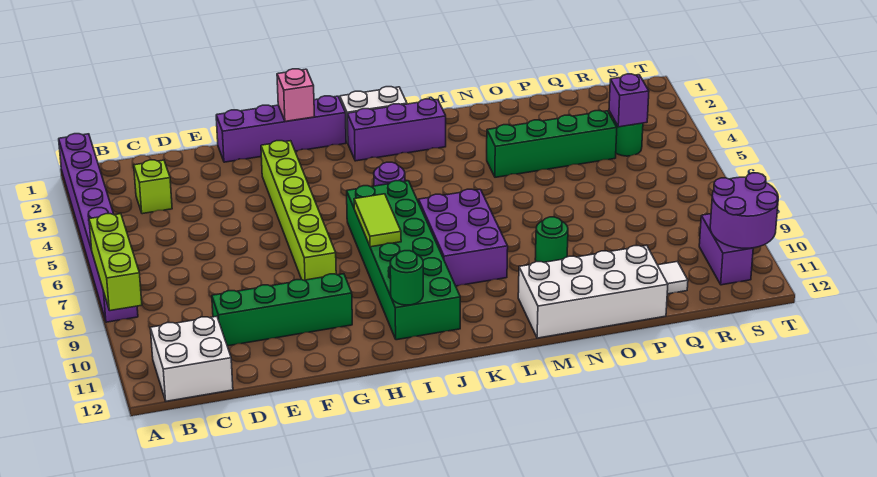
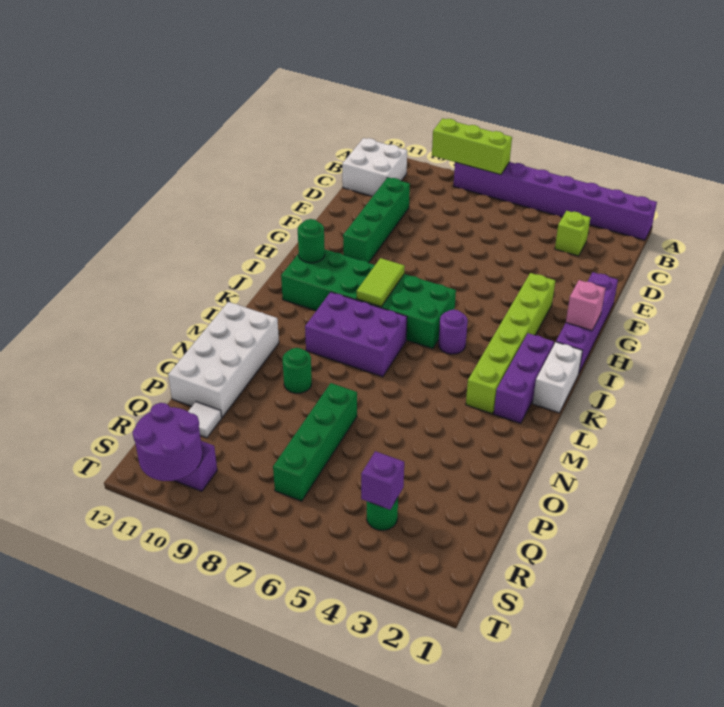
lime brick G3:G8 level 1 -> lime brick G3:L3 level 1
lime tile I7:I8 level 2 -> lime tile I8:J8 level 2
green brick N4:Q4 level 1 -> green brick O7:R7 level 1

